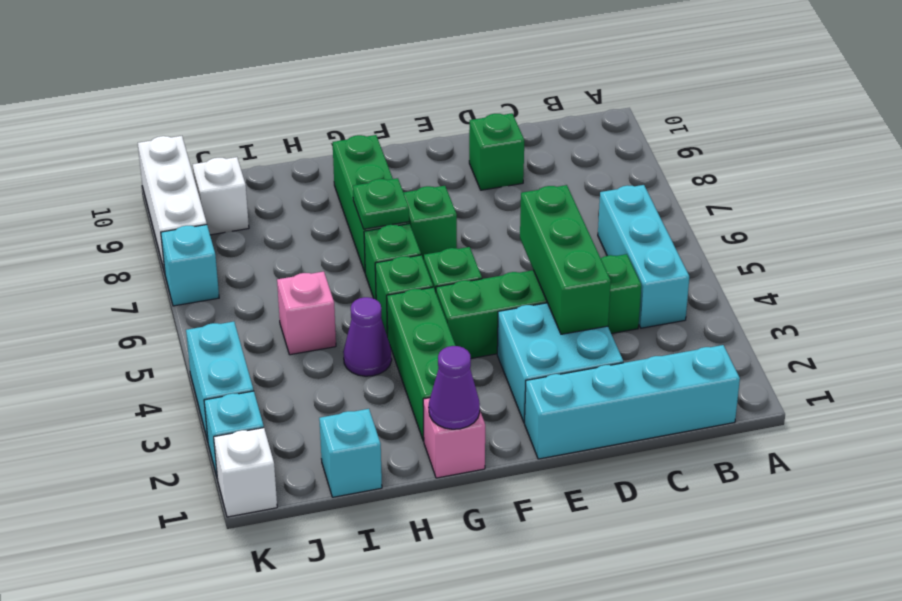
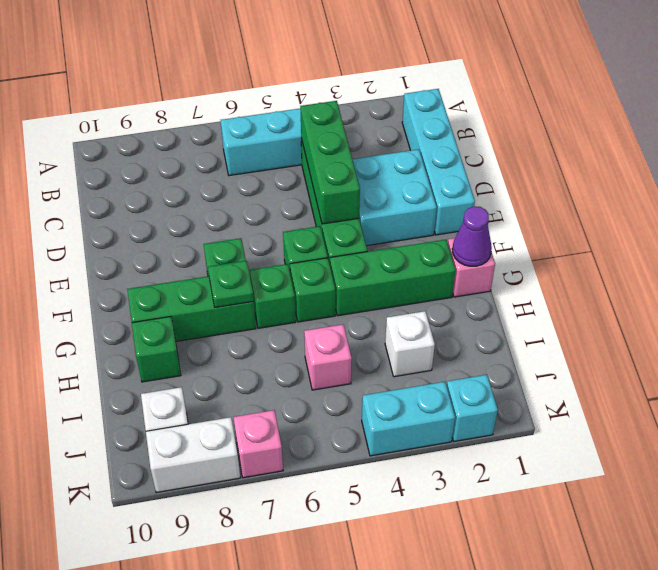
green brick D3:D5 level 2 -> green brick C4:E4 level 2
green brick D9 level 1 -> green brick H9 level 1
purple cone H4 level 1 -> none
cyan brick I1 level 1 -> none
white brick K1 level 1 -> white brick I3 level 1
cyan brick K7 level 1 -> pink brick K7 level 1
white brick K8:K10 level 1 -> white brick K8:K9 level 1

